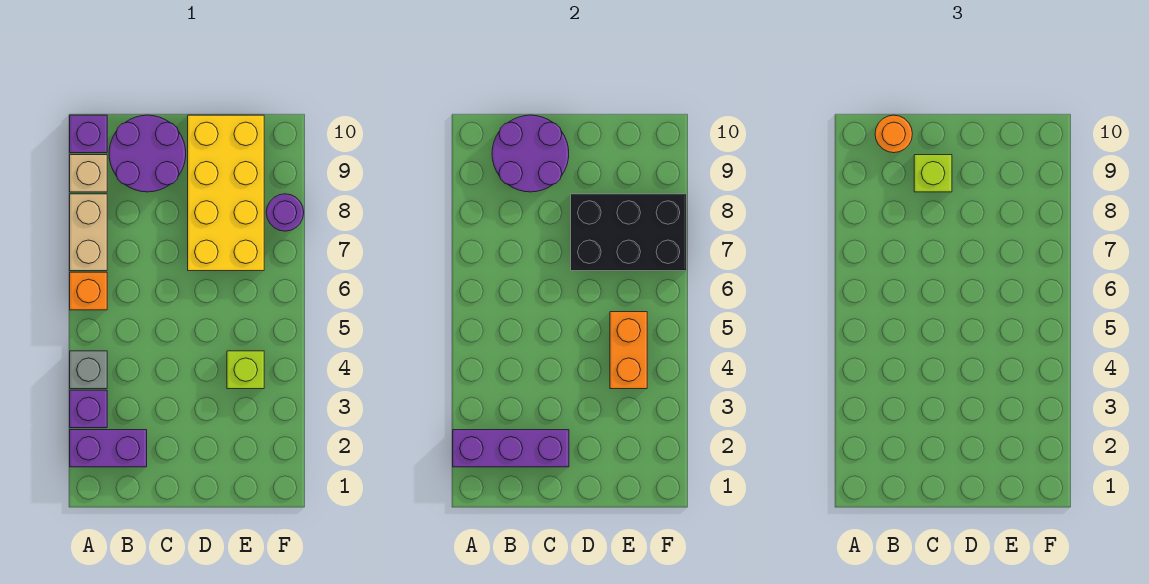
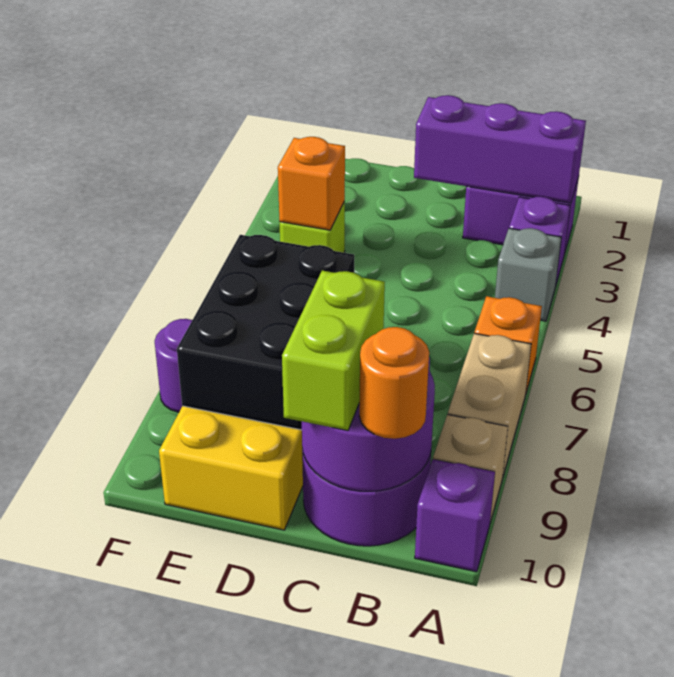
lime brick C9 level 3 -> lime brick C9:C10 level 3
black brick D7:F8 level 2 -> black brick D7:E9 level 2
orange brick E4:E5 level 2 -> orange brick E4 level 2

